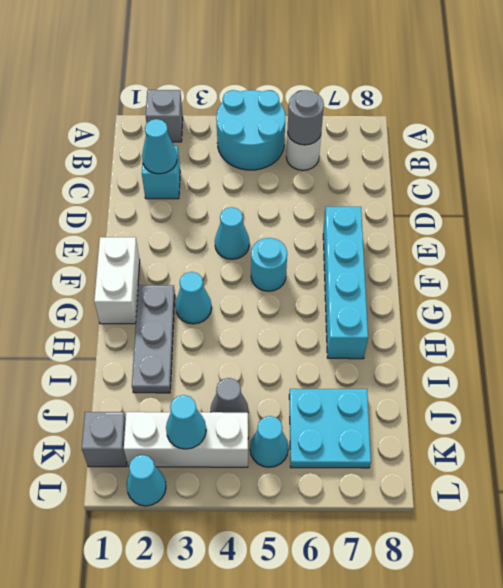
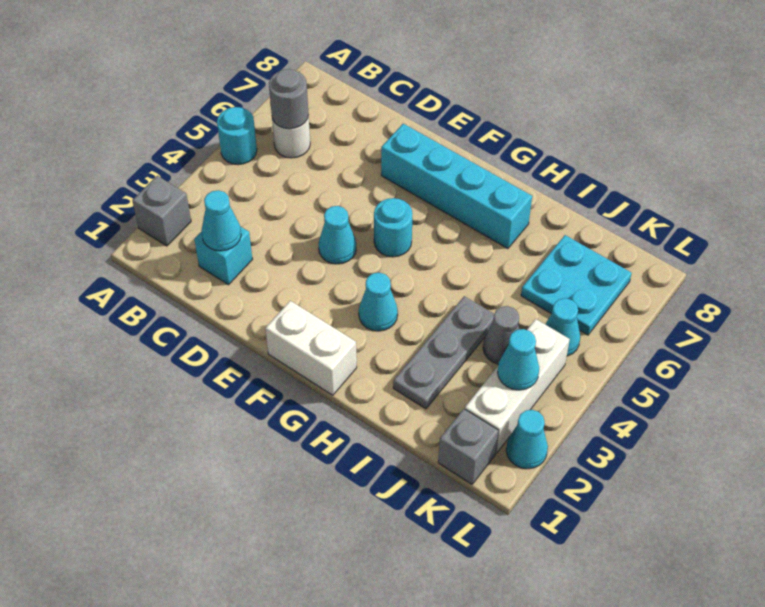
cyan round brick A4:B5 level 1 -> cyan round brick A5 level 1
grey plate G2:I2 level 1 -> grey plate I2:I4 level 1

